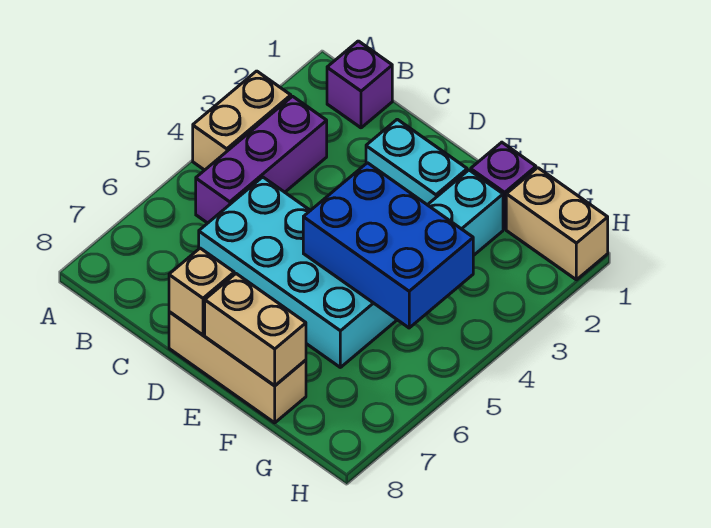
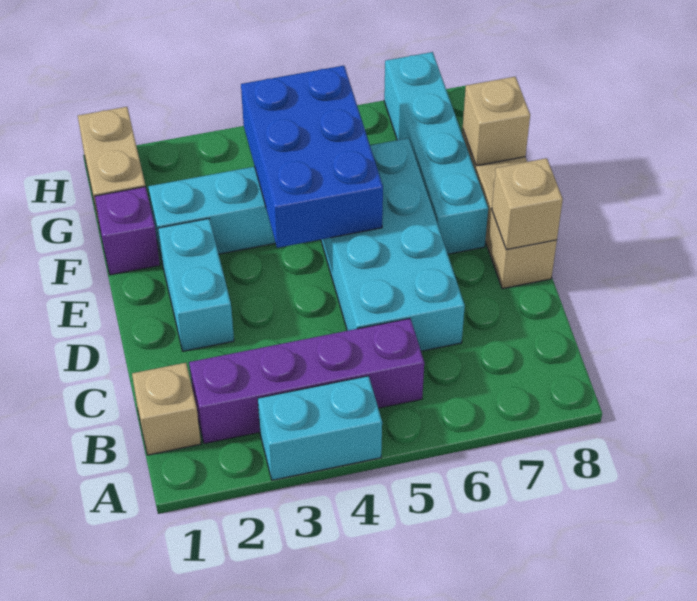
tan brick A3:A4 level 1 -> cyan brick A3:A4 level 1
purple brick B1 level 1 -> tan brick B1 level 1
purple brick B3:B5 level 1 -> purple brick B2:B5 level 1
none -> cyan brick E7:H7 level 1
tan brick E8:F8 level 2 -> tan brick F8 level 2

